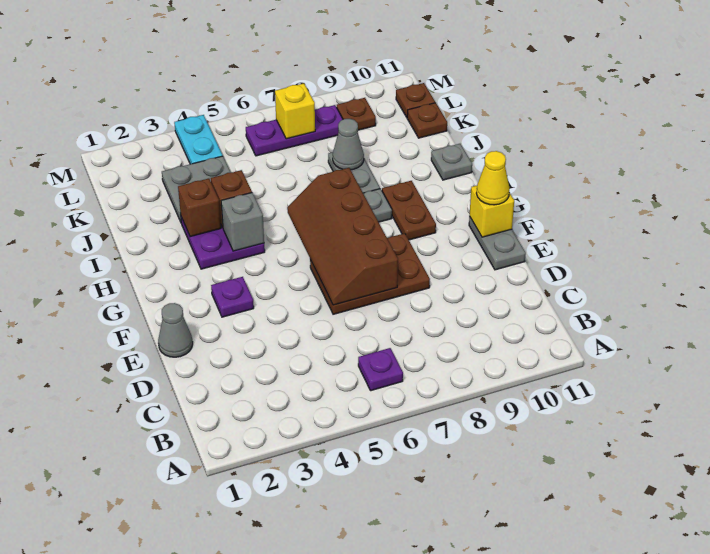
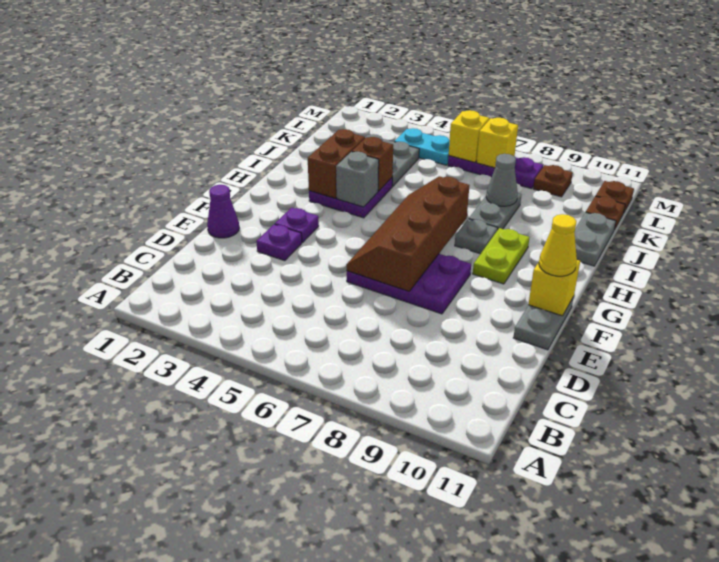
purple plate B6 level 1 -> purple plate E3 level 1
grey cone E1 level 1 -> purple cone E1 level 1
brown plate E6:F8 level 1 -> purple plate E6:F8 level 1
brown plate G9:H9 level 1 -> lime plate G9:H9 level 1
brown brick I3 level 2 -> brown brick H3:I3 level 2
grey plate I11 level 1 -> grey plate I11:J11 level 1
cyan plate L4:M4 level 1 -> cyan plate L4:L5 level 1
none -> yellow brick L6 level 2

